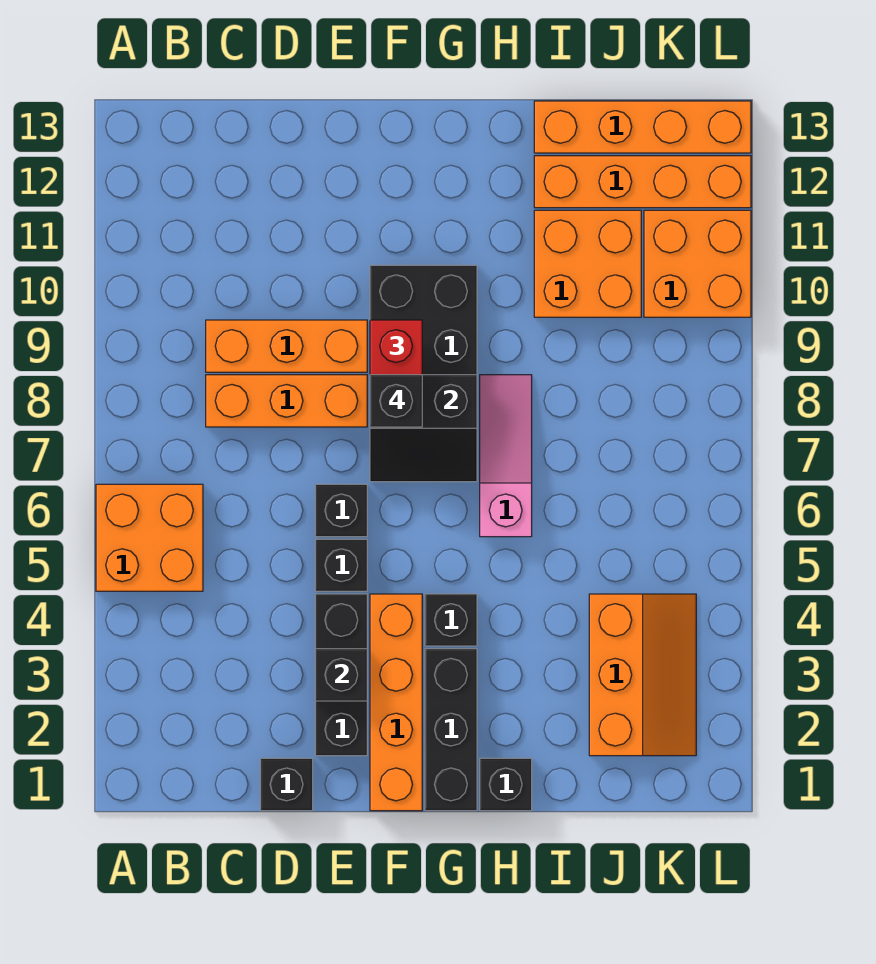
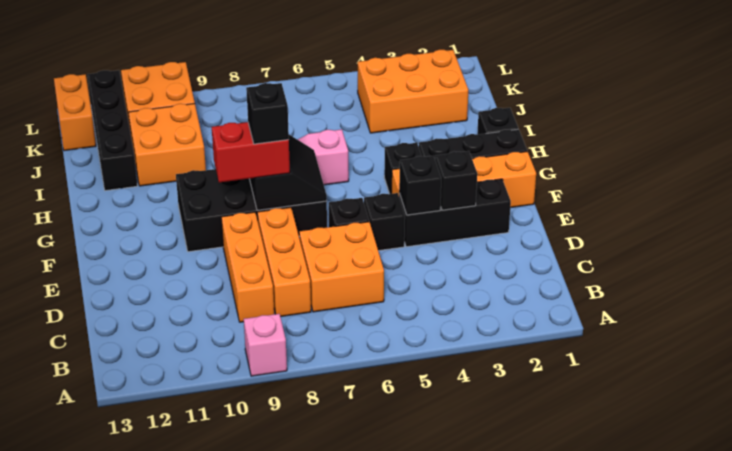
orange brick A5:B6 level 1 -> orange brick C6:D7 level 1
none -> pink brick A9 level 1
black brick D1 level 1 -> black brick E4 level 2
orange brick I12:L12 level 1 -> black brick I12:L12 level 1
orange brick I13:L13 level 1 -> orange brick K13:L13 level 1
orange slope J2:K4 level 1 top J -> orange brick J2:K4 level 1

